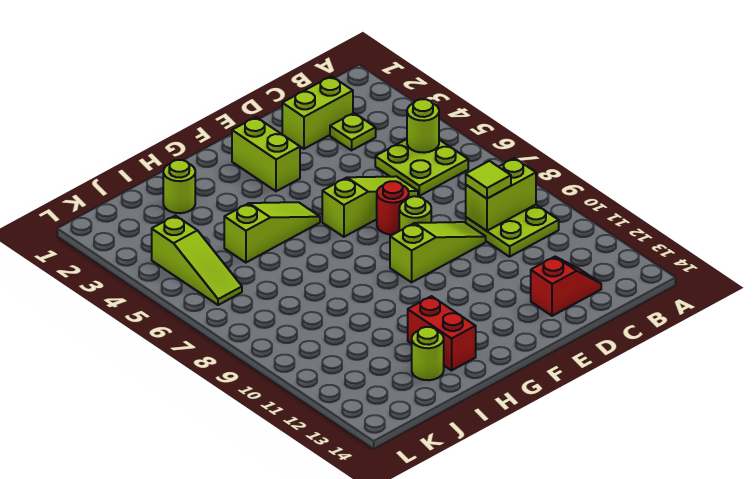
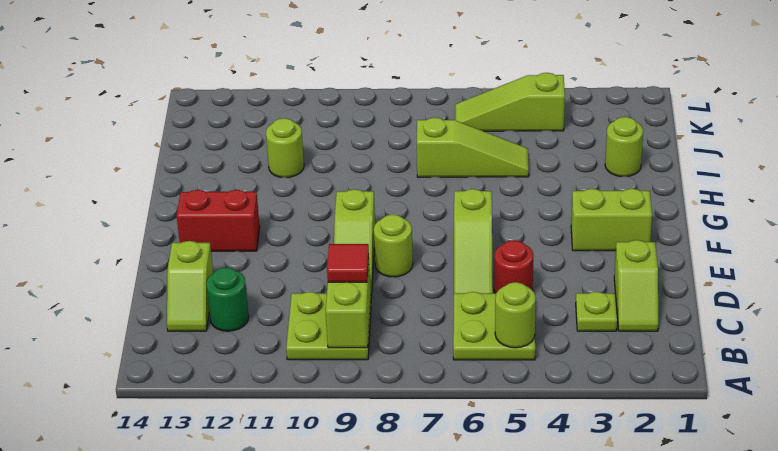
lime brick C2:D2 level 1 -> lime slope C2:D2 level 1 top D
lime tile C9 level 3 -> red tile C9 level 3
none -> green round brick C12 level 1
red slope C13:D13 level 1 top D -> lime slope C13:D13 level 1 top D
red round brick E7 level 1 -> red round brick D5 level 1
lime slope G5:I5 level 1 top I -> lime slope I5:I7 level 1 top 7
red brick H12:H13 level 1 -> red brick F12:F13 level 1
lime round brick I13 level 1 -> lime round brick I11 level 1

